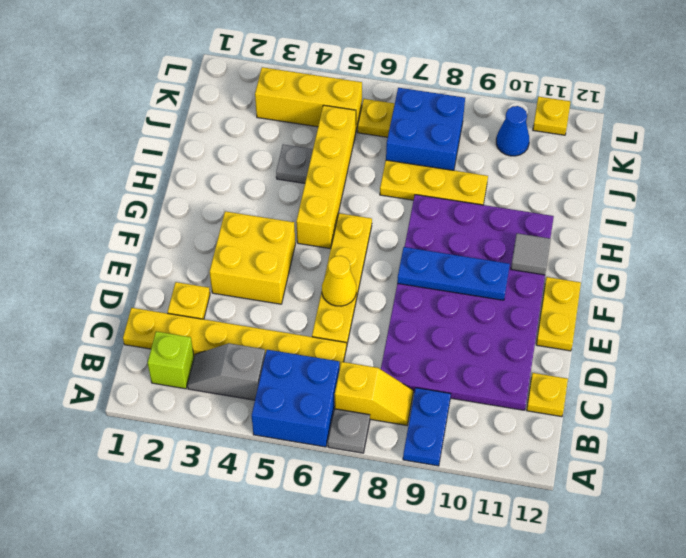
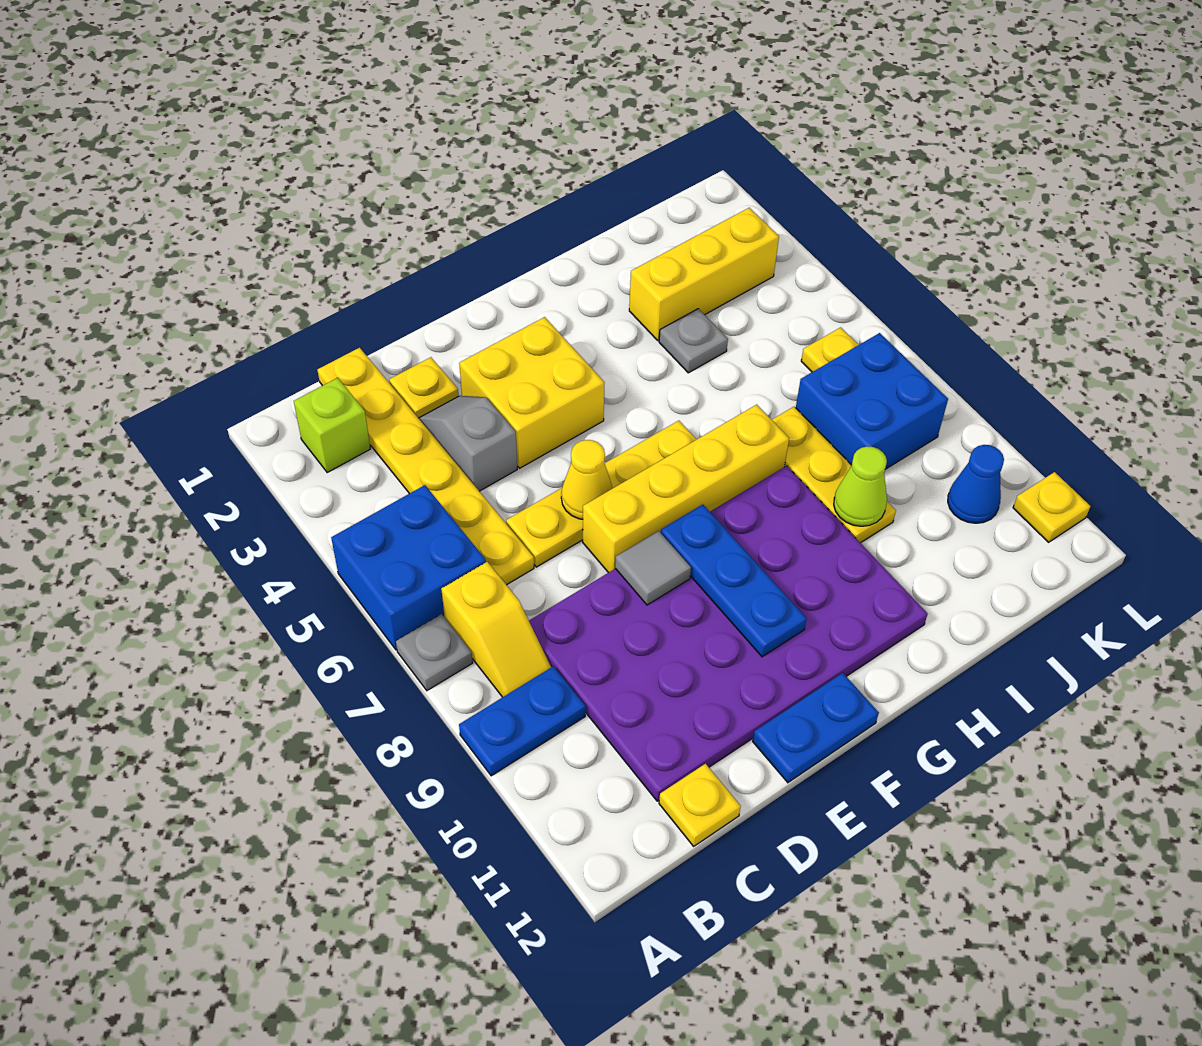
grey slope B3:B4 level 1 top 4 -> grey slope D3:D4 level 1 top 4
yellow plate E12:F12 level 1 -> blue plate E12:F12 level 1
yellow brick G5:J5 level 1 -> yellow brick E7:H7 level 1
grey tile G11 level 2 -> grey tile E8 level 2
none -> lime cone I9 level 2
yellow brick K3:K5 level 1 -> yellow brick I3:K3 level 1

